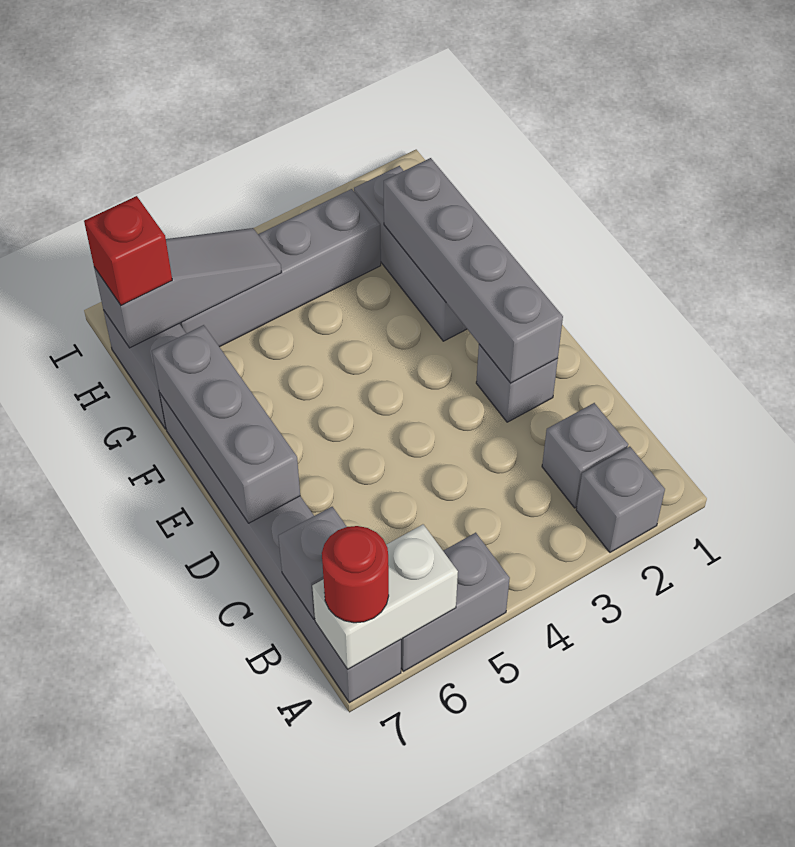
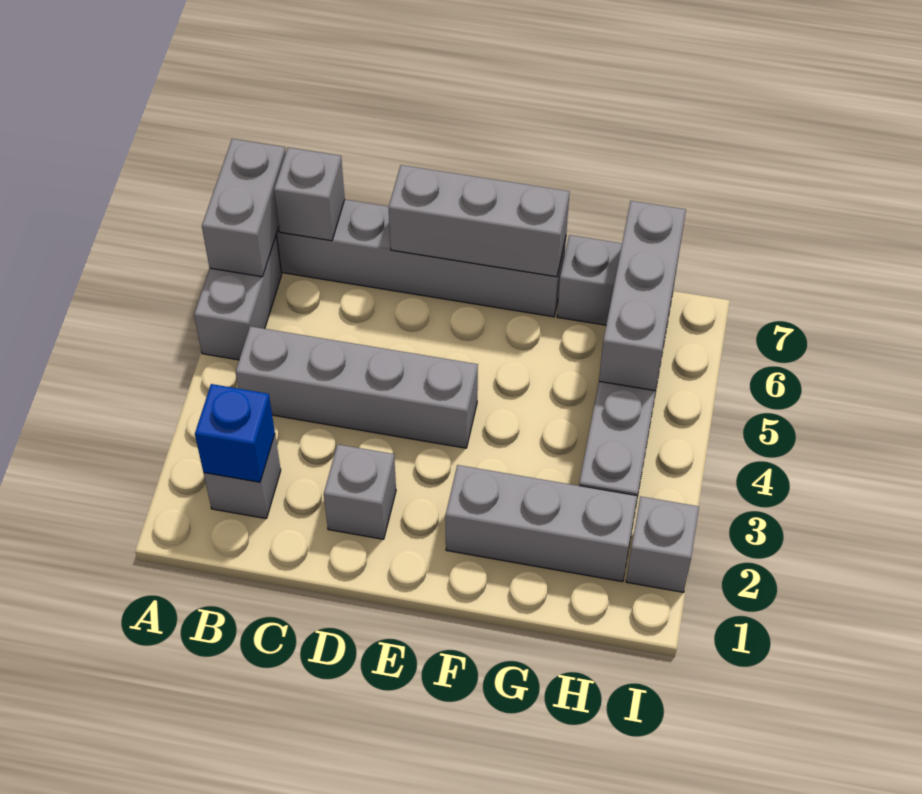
grey brick A2 level 1 -> grey brick I2 level 1
white brick A6:A7 level 2 -> grey brick A6:A7 level 2
red round brick A7 level 3 -> none
none -> blue brick B2 level 2
grey brick D2:G2 level 2 -> grey brick B4:E4 level 1
grey slope H5:H7 level 2 top 7 -> grey brick H5:H7 level 2
red brick H7 level 3 -> none

